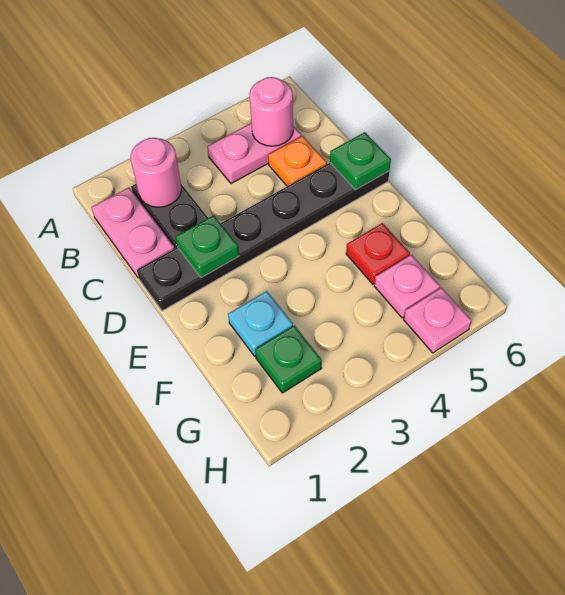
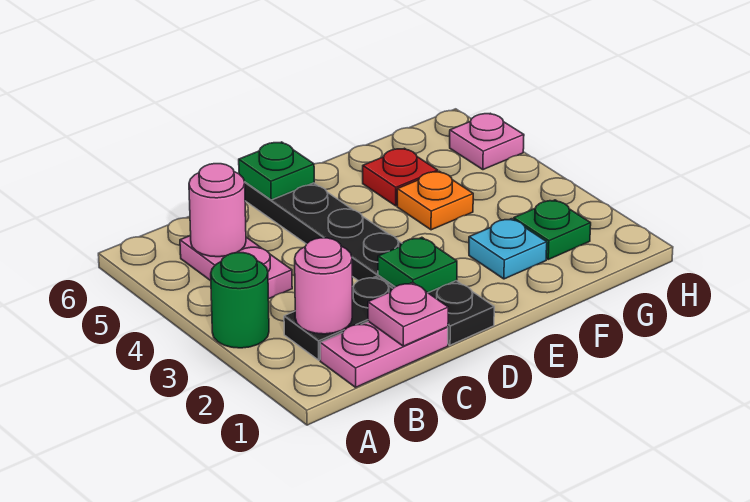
none -> green round brick A3 level 1
orange plate C5 level 1 -> orange plate F4 level 1
pink plate G5 level 1 -> pink plate C1 level 2

